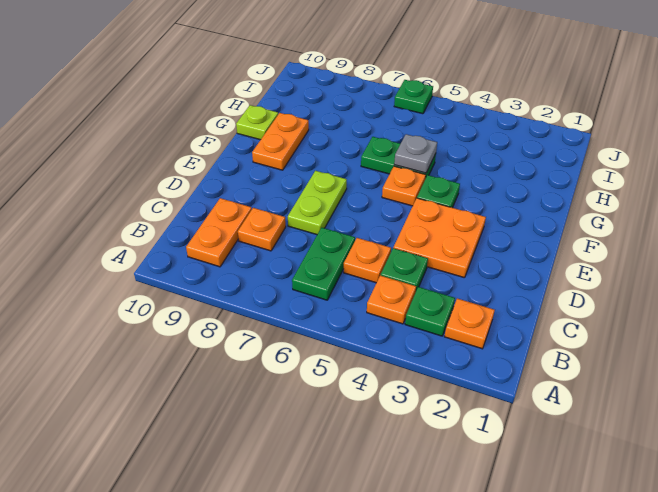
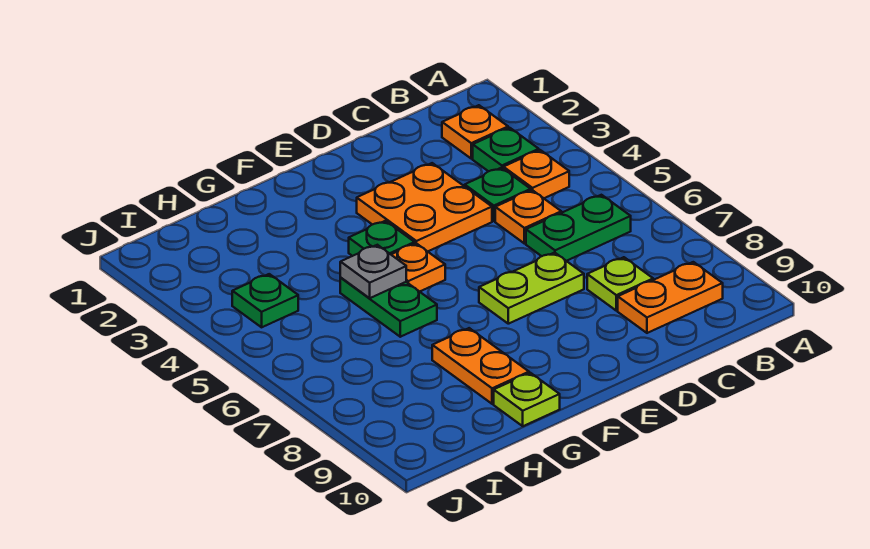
orange plate C8 level 1 -> lime plate C8 level 1
orange plate F9:G9 level 1 -> orange plate G8:G9 level 1
green plate J6 level 1 -> green plate I4 level 1

